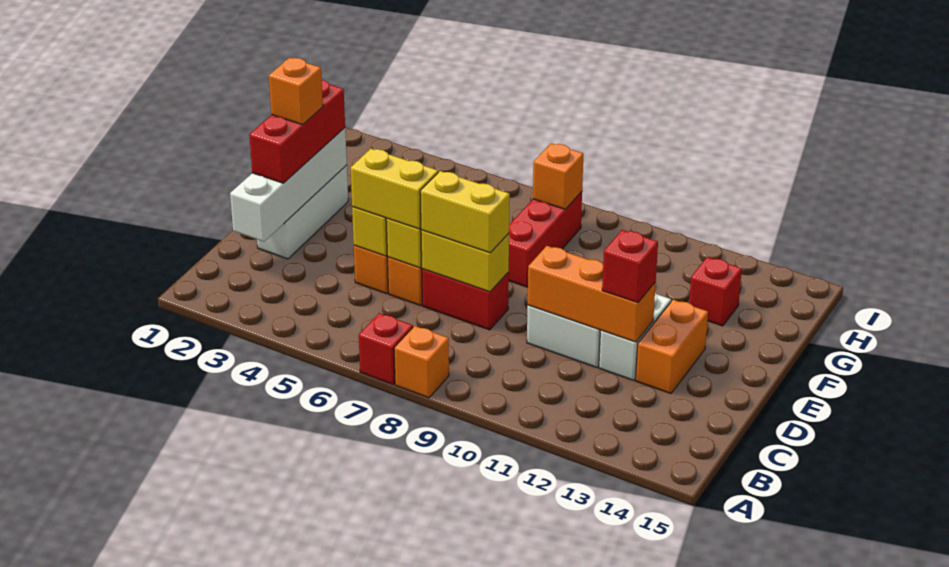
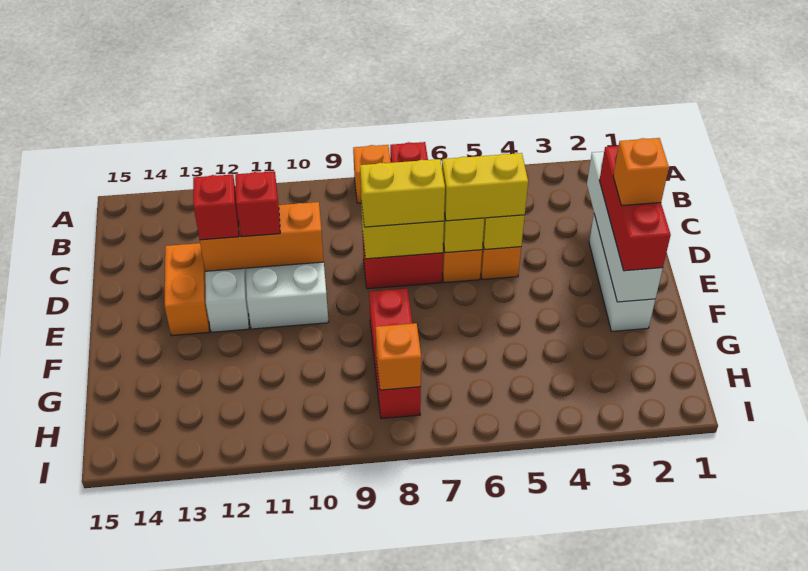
red brick G13 level 1 -> red brick D11 level 3

